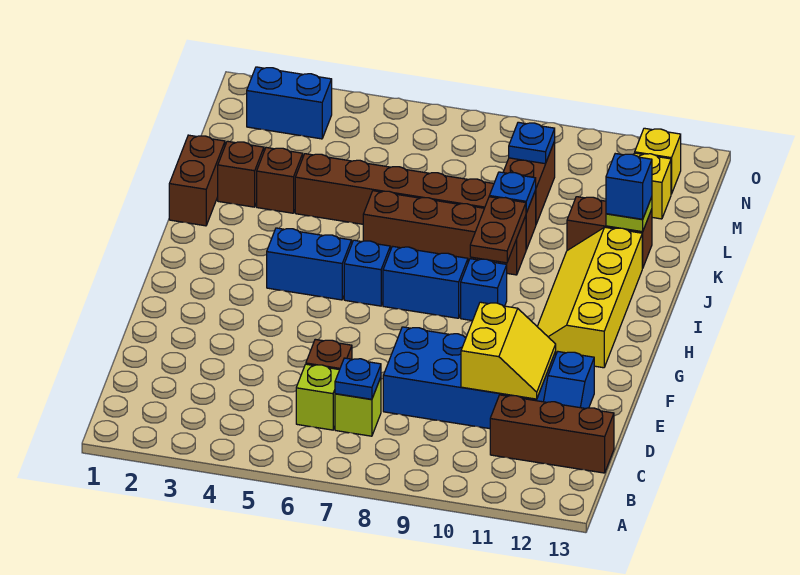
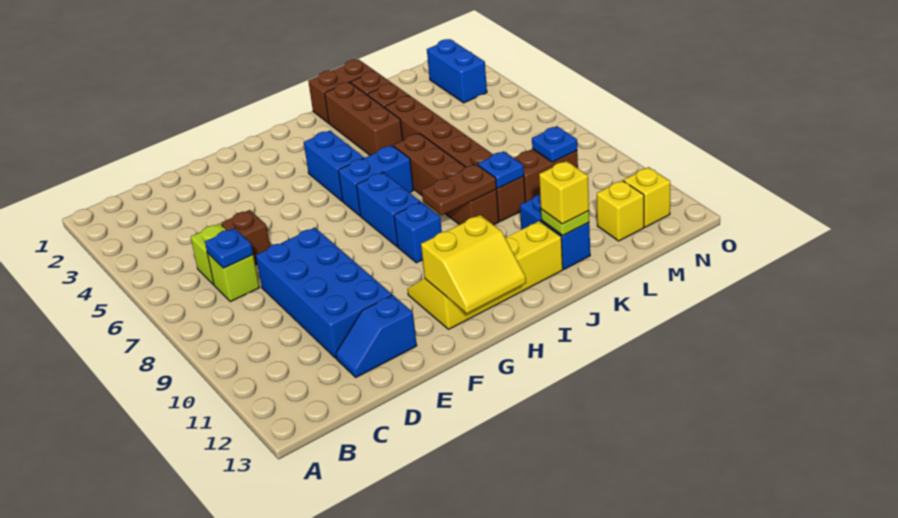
brown brick C11:C13 level 1 -> brown brick J2:J4 level 1
yellow slope D10:E11 level 2 top 10 -> yellow slope G12:H13 level 2 top 12
blue brick H6 level 1 -> blue brick H6:I6 level 1
brown brick K11:K12 level 1 -> blue brick K11:K12 level 1
blue brick K12 level 3 -> yellow brick K12 level 3

